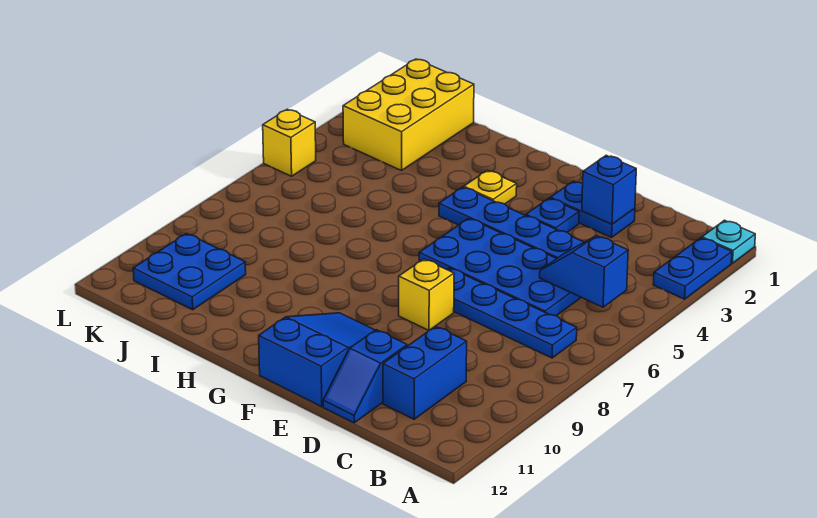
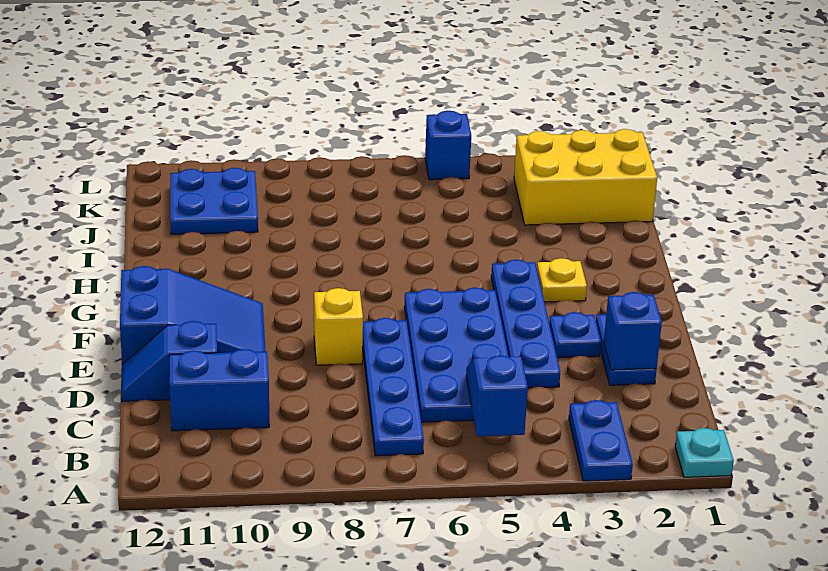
blue plate A2:A3 level 1 -> blue plate A3:B3 level 1
yellow brick L5 level 1 -> blue brick L5 level 1

